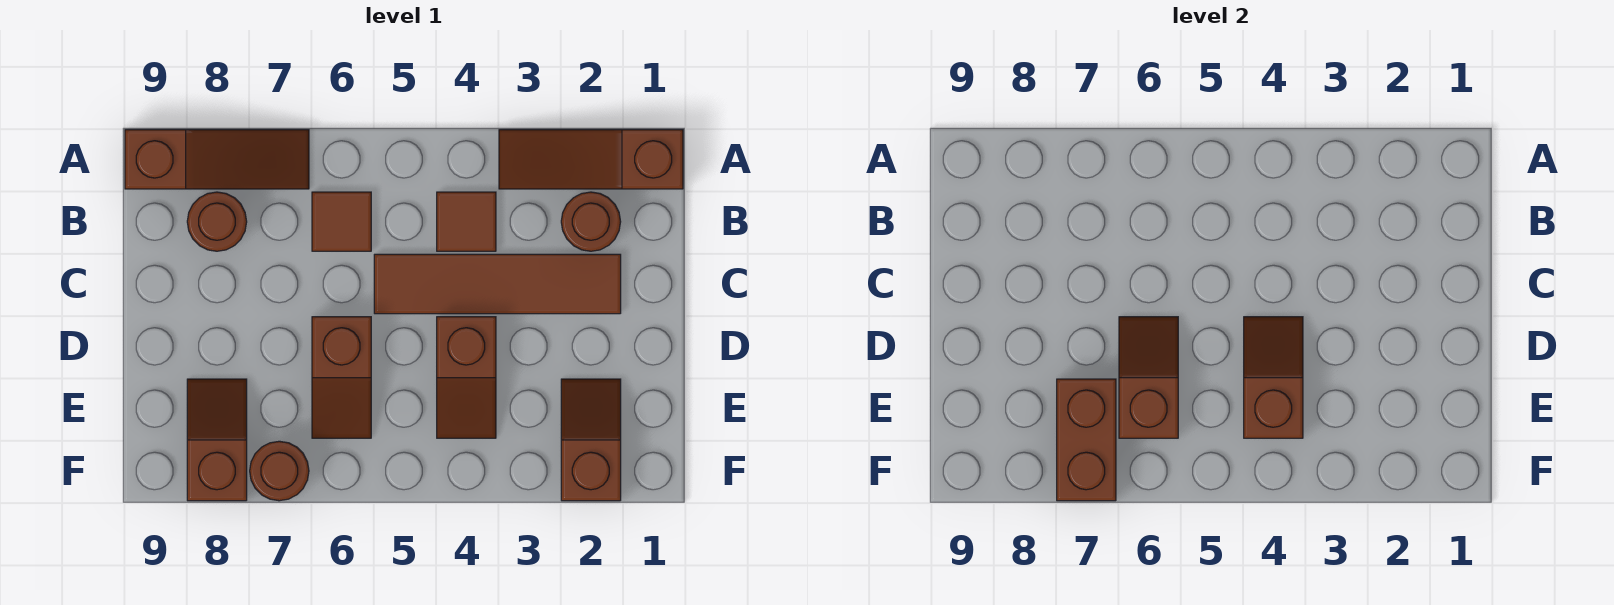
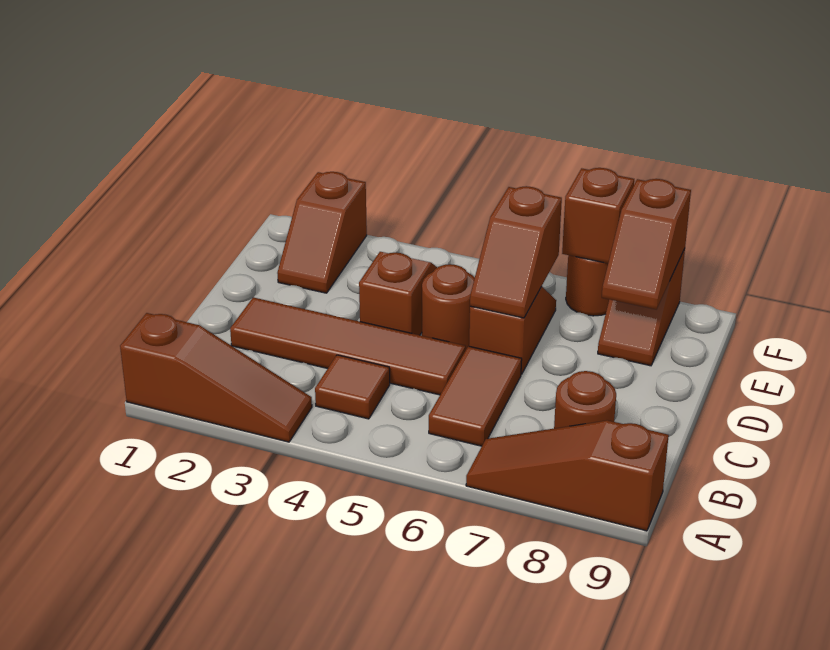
brown round brick B2 level 1 -> brown round brick D5 level 1
brown tile B6 level 1 -> brown tile B6:C6 level 1
brown slope D4:E4 level 2 top E -> brown slope E8:F8 level 2 top F
brown brick E7:F7 level 2 -> brown brick F7 level 2

